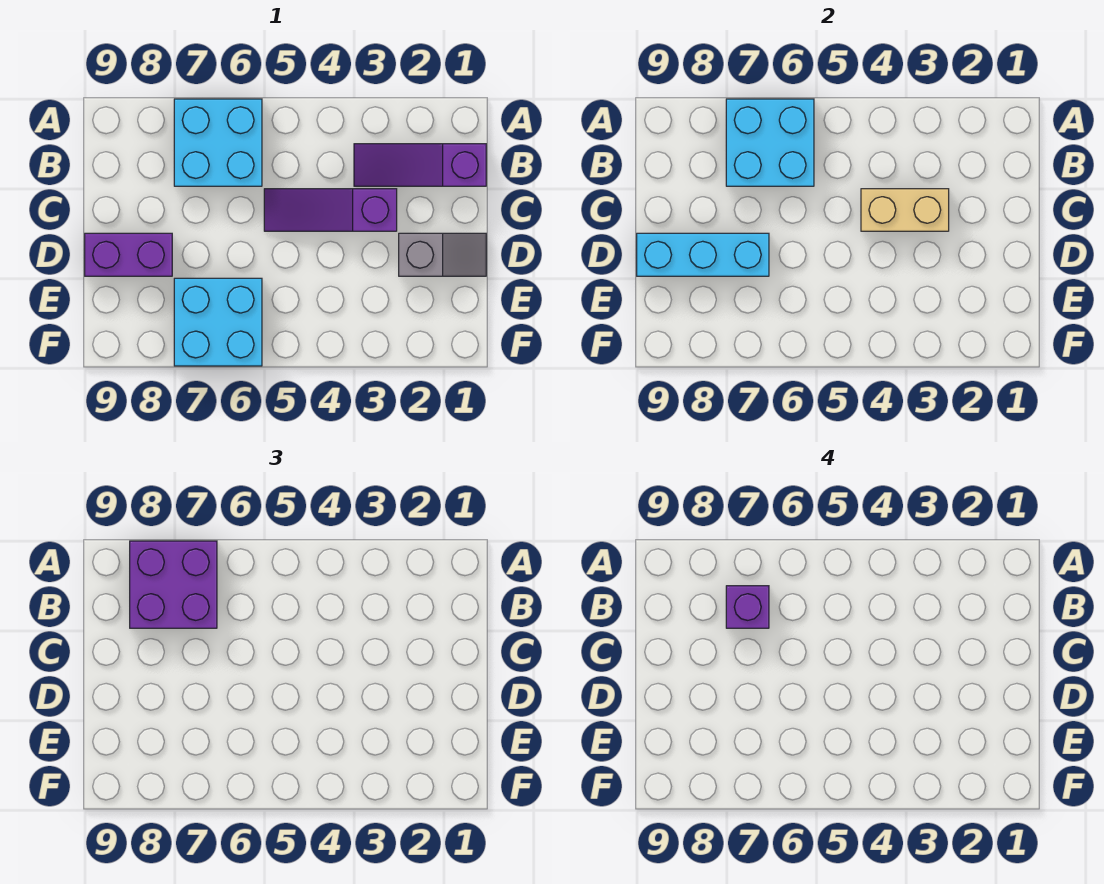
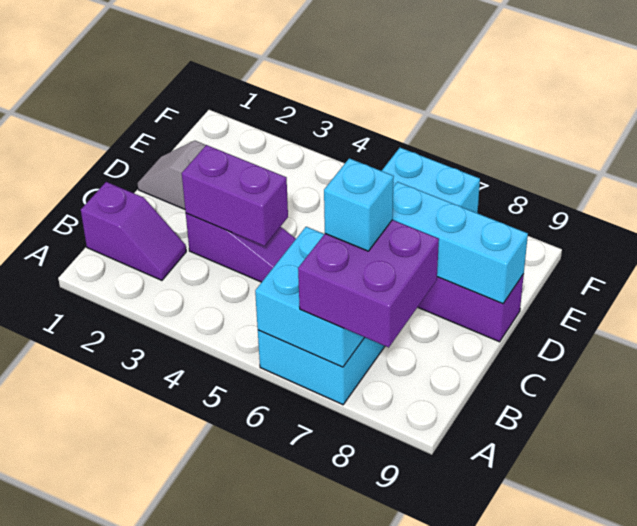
purple slope B1:B3 level 1 top 1 -> purple slope B1:B2 level 1 top 1
purple brick B7 level 4 -> cyan brick B7 level 4
tan brick C3:C4 level 2 -> purple brick C3:C4 level 2

